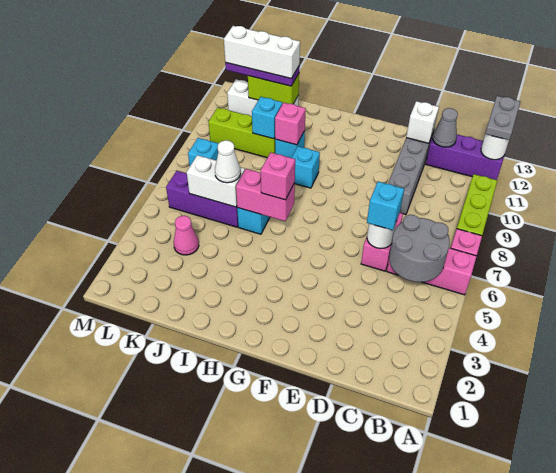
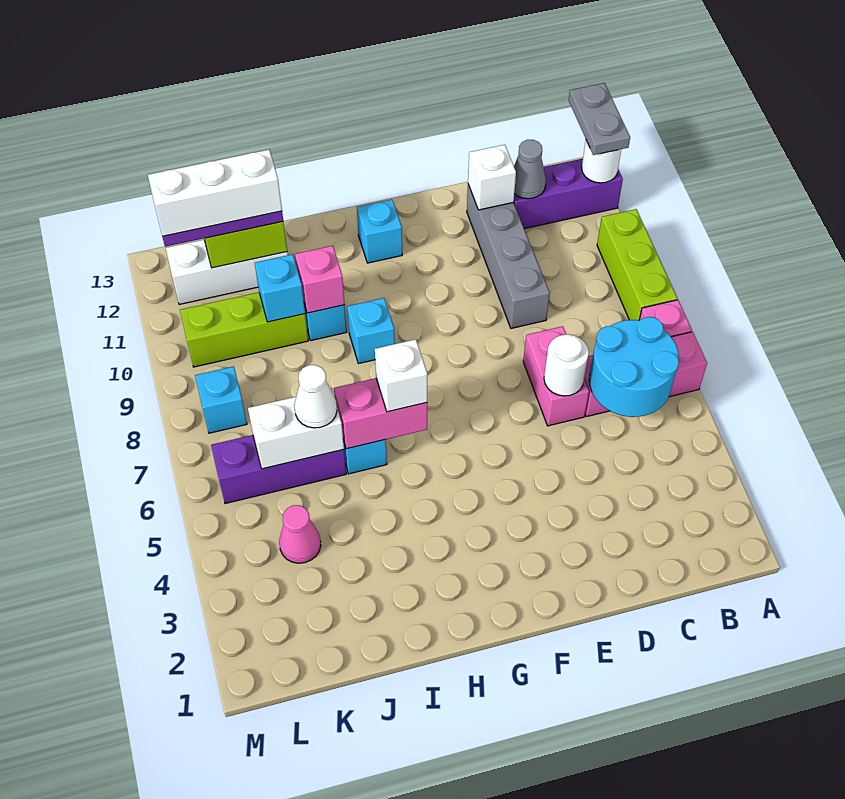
grey round brick B5:C6 level 2 -> cyan round brick B5:C6 level 2
cyan brick D6 level 3 -> cyan brick G12 level 1
pink brick H6 level 3 -> white brick H6 level 3

